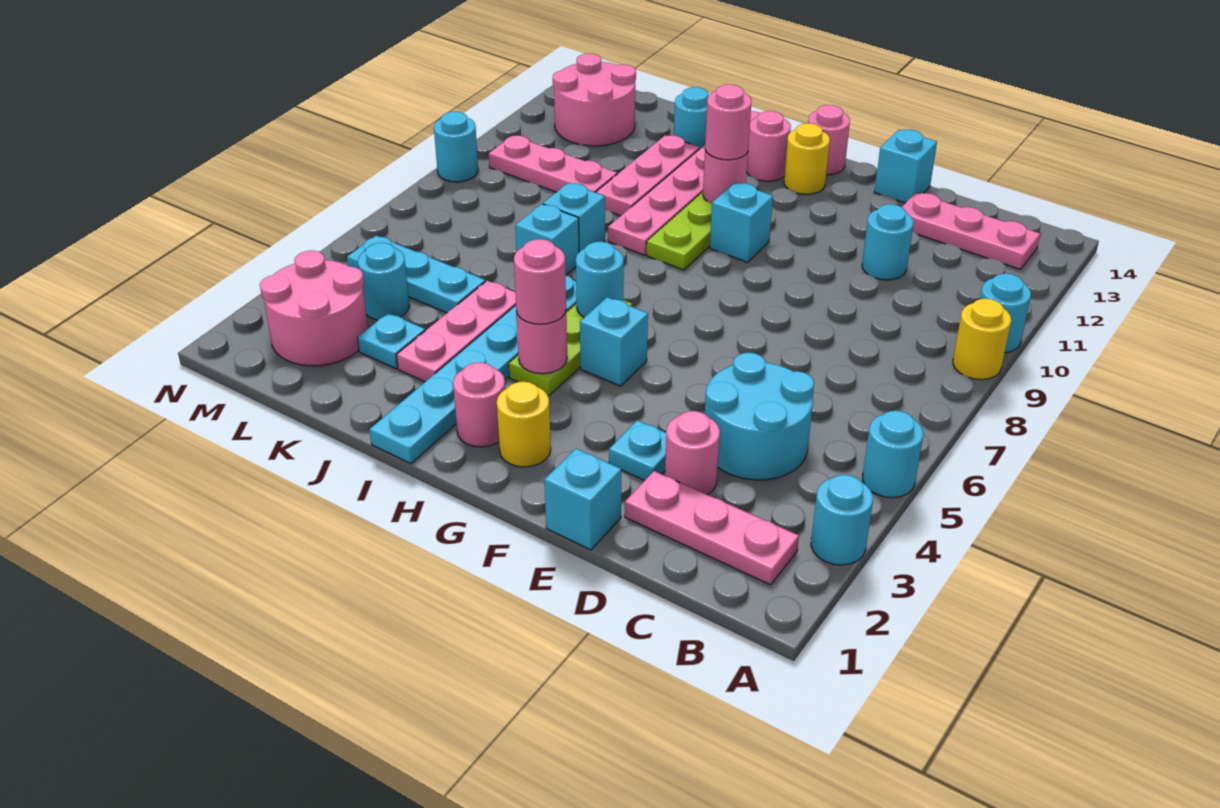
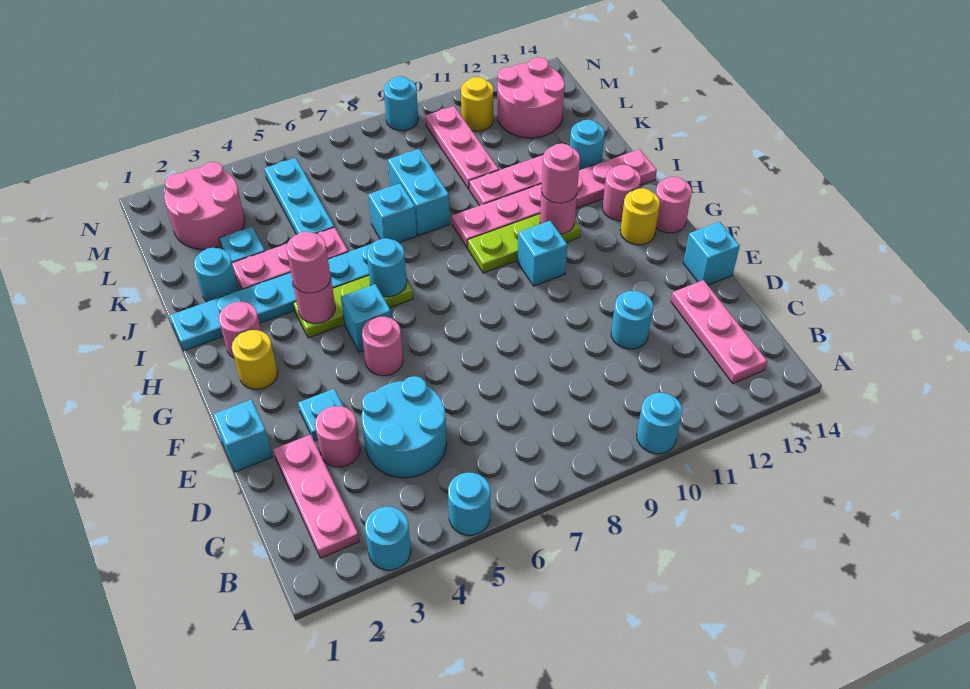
yellow round brick A9 level 1 -> yellow round brick M11 level 1
none -> pink round brick F5 level 1
cyan brick J8 level 1 -> cyan brick J8:K8 level 1
cyan round brick L4 level 1 -> cyan round brick J2 level 1

